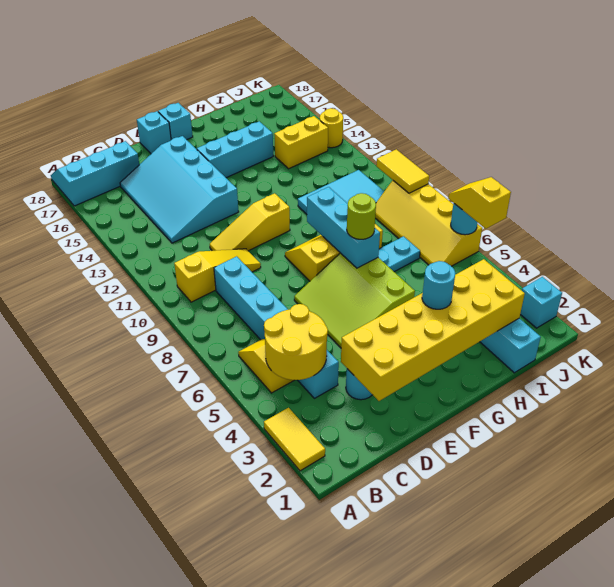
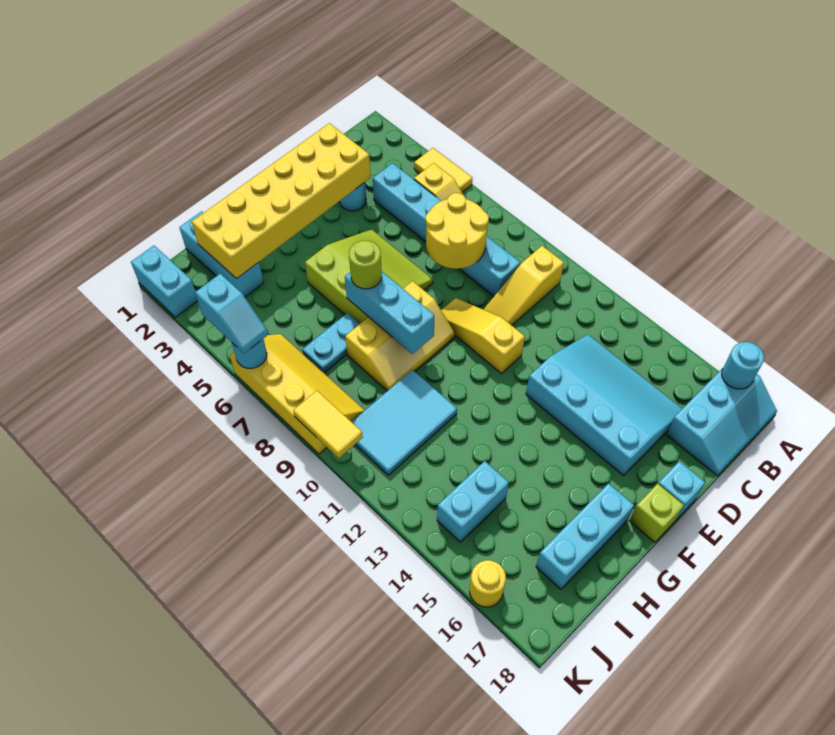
yellow tile A2:A3 level 1 -> yellow tile A4:A5 level 1
yellow round brick B4:C5 level 2 -> yellow round brick C7:D8 level 2
yellow slope D11:F11 level 1 top F -> yellow slope E9:E11 level 1 top 11
cyan brick F15:H15 level 1 -> cyan brick G17:I17 level 1
cyan brick F18 level 1 -> lime brick F18 level 1
cyan round brick G3 level 3 -> cyan round brick A17 level 2
yellow brick I14:J14 level 1 -> cyan brick I14:J14 level 1
cyan brick K2 level 1 -> cyan brick K1:K2 level 1
yellow slope K5:K6 level 3 top 5 -> cyan slope K5:K6 level 3 top 5
yellow round brick K14 level 1 -> yellow round brick K16 level 1

